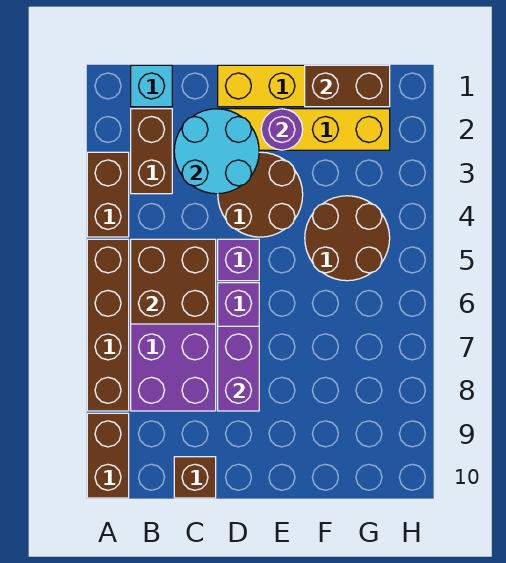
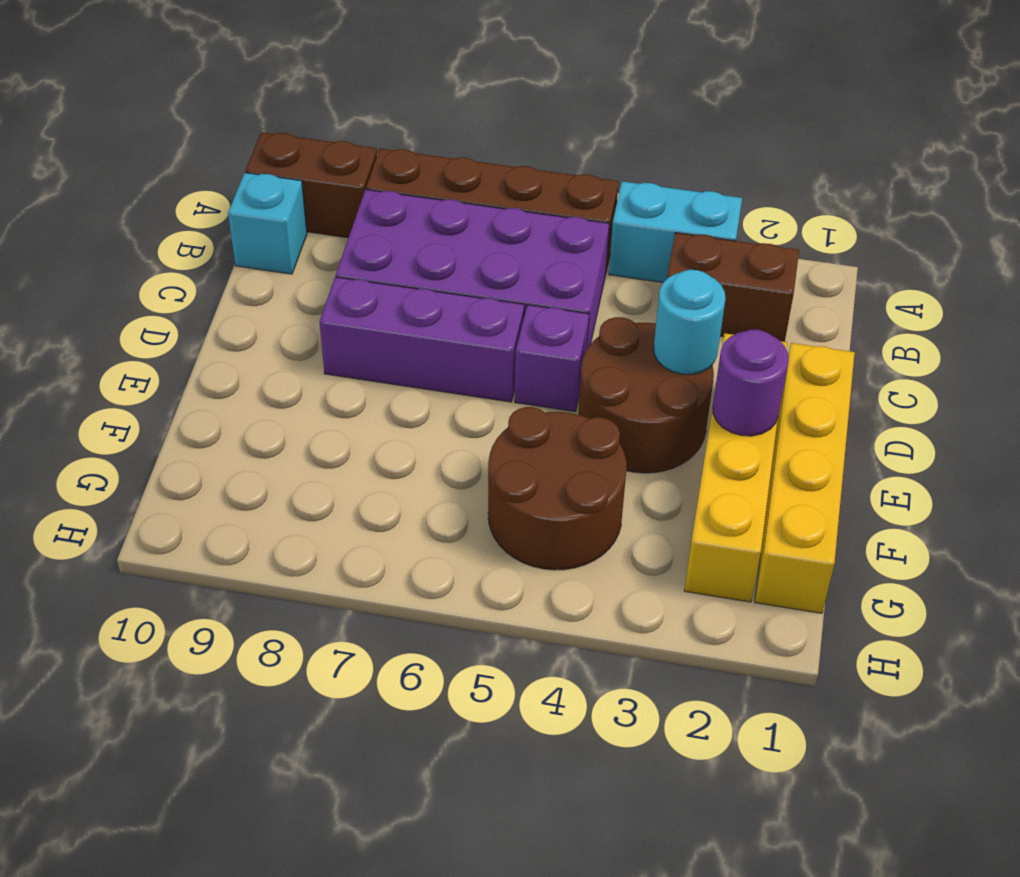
brown brick A3:A4 level 1 -> cyan brick A3:A4 level 1
cyan brick B1 level 1 -> cyan brick B10 level 1
brown brick B5:C6 level 2 -> none
cyan round brick C2:D3 level 2 -> cyan round brick D3 level 2
brown brick C10 level 1 -> none
purple brick D7:D8 level 2 -> none
brown brick F1:G1 level 2 -> none

